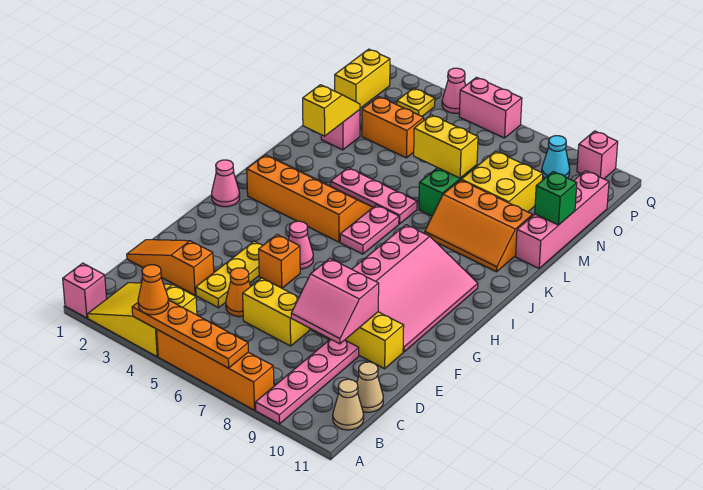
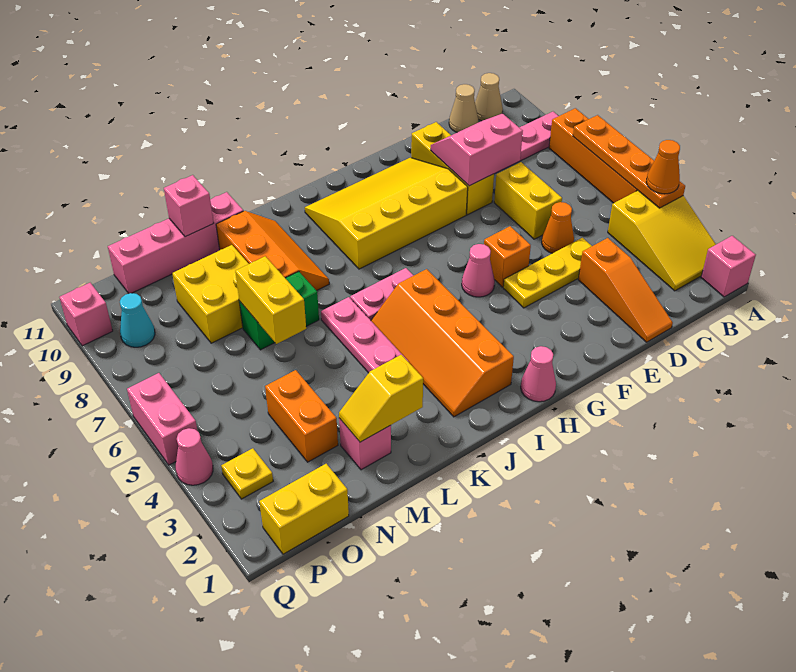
pink slope D8:E9 level 2 top E -> pink slope D8:E9 level 2 top 8
pink slope F8:I10 level 1 top 8 -> yellow slope F8:I10 level 1 top 8
green brick M11 level 2 -> pink brick M11 level 2

